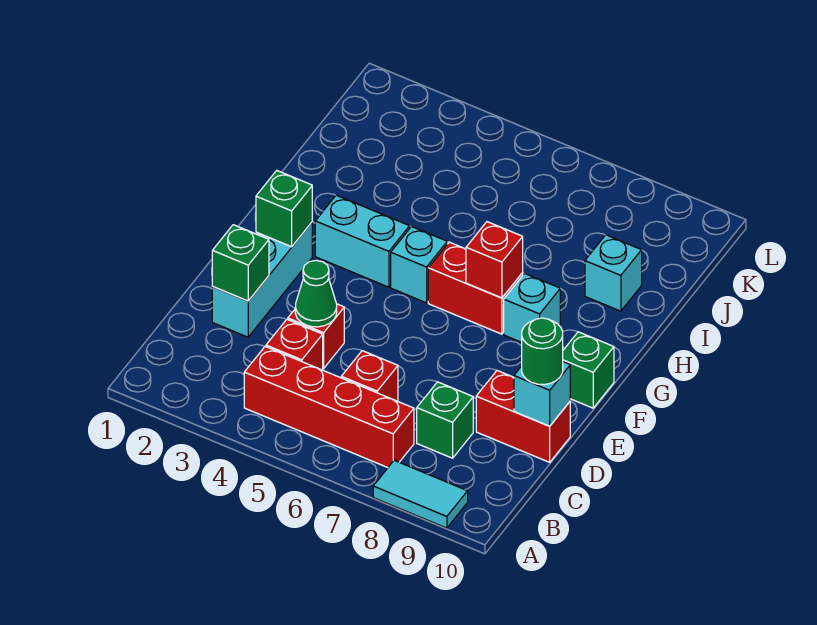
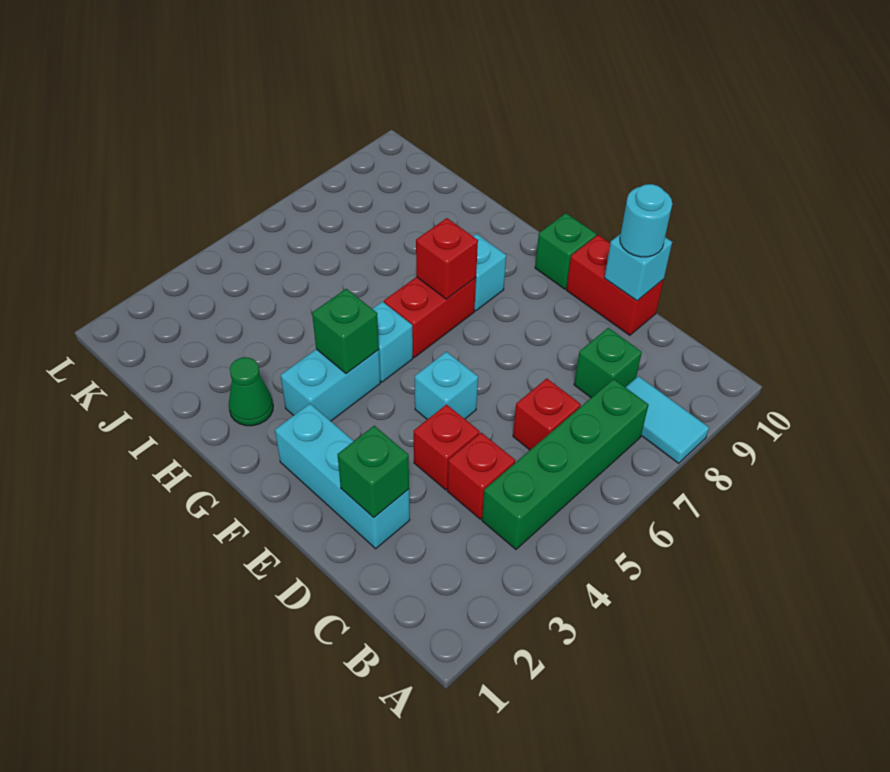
cyan tile A8:A9 level 1 -> cyan tile A8:B8 level 1
red brick B4:B7 level 1 -> green brick B4:B7 level 1
green cone D4 level 2 -> green cone H2 level 1
red brick D9:D10 level 1 -> red brick D10:E10 level 1
green round brick D10 level 3 -> cyan round brick D10 level 3
green brick F2 level 2 -> green brick G4 level 2
cyan brick I9 level 1 -> cyan brick E5 level 1

